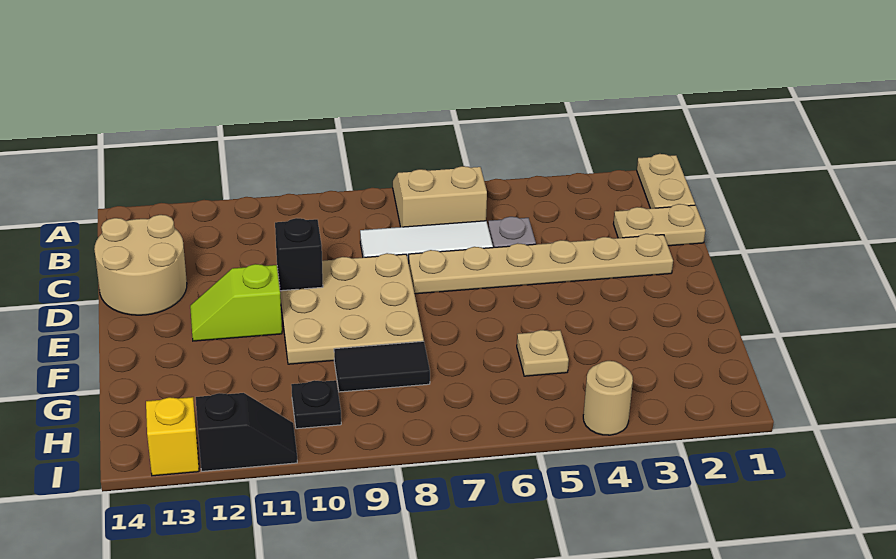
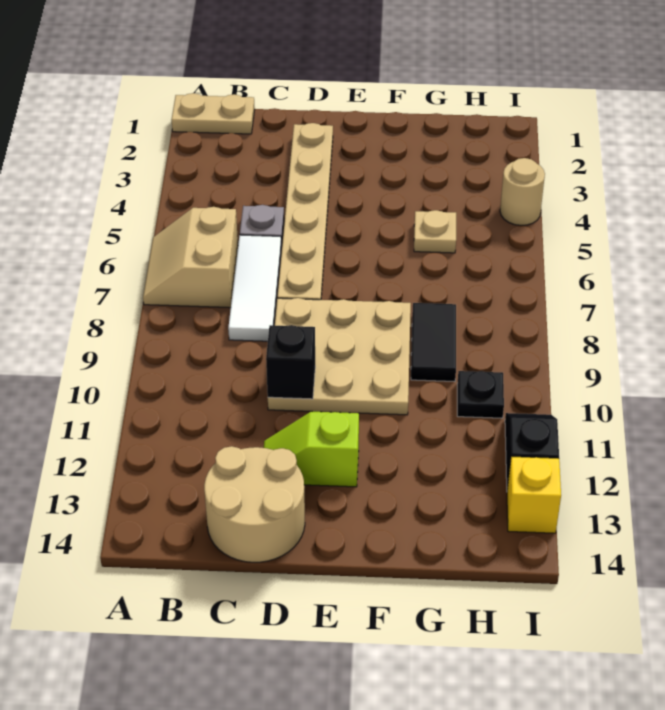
tan plate C1:C2 level 1 -> none
lime slope E11:E12 level 1 top 11 -> lime slope D12:E12 level 1 top E

